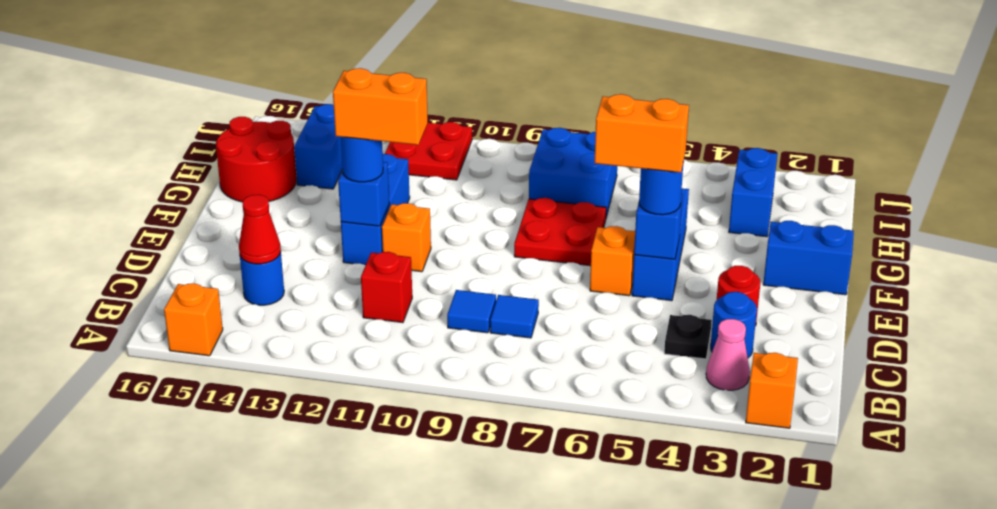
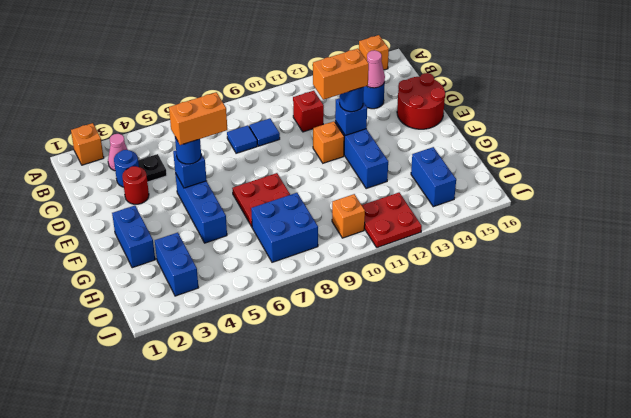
red cone C14 level 2 -> pink cone C14 level 2
orange brick E6 level 1 -> orange brick I10 level 1
blue brick F1:F2 level 1 -> blue brick F2:G2 level 1
red round brick G15:H16 level 1 -> red round brick D15:E16 level 1

